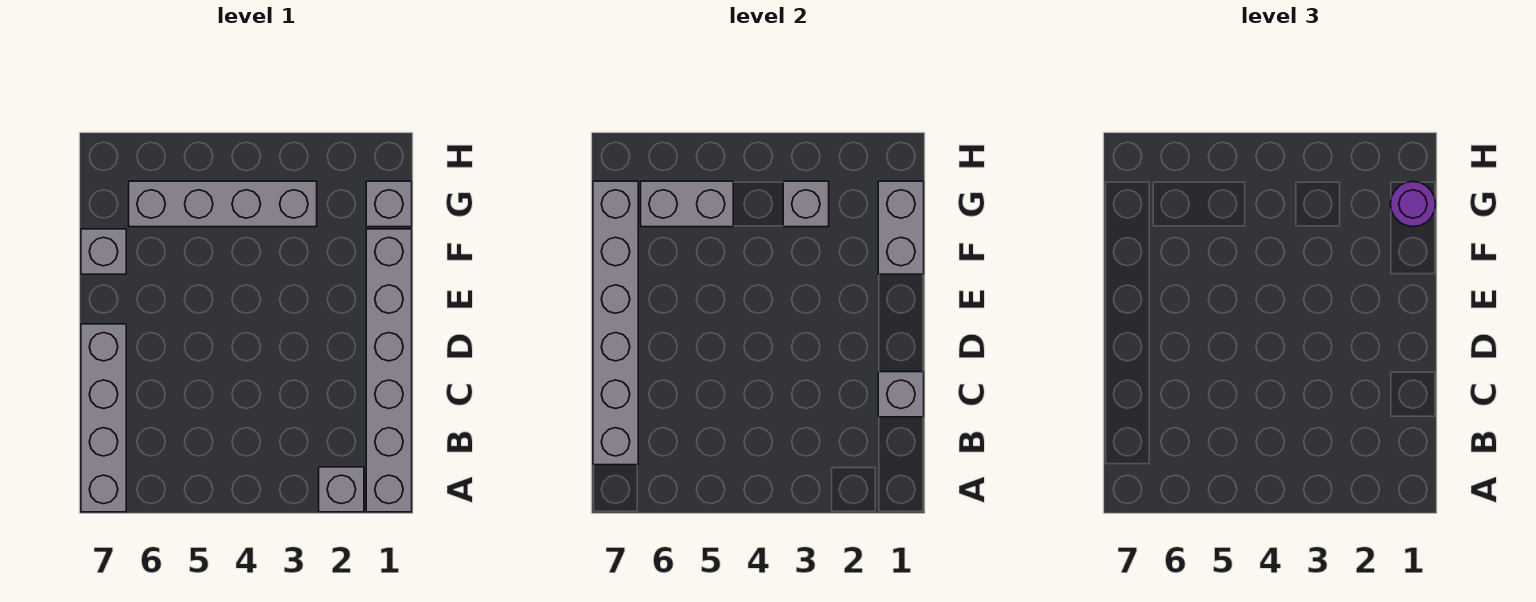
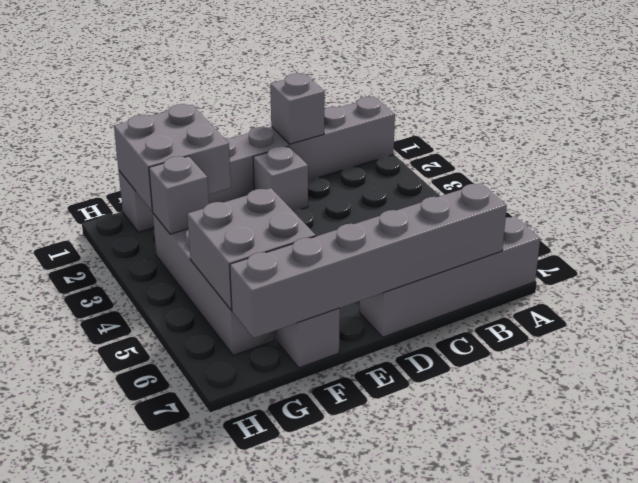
grey brick A2 level 1 -> grey brick D2 level 1
grey brick F1:G1 level 2 -> grey brick F1:G2 level 2
purple round brick G1 level 3 -> none
grey brick G5:G6 level 2 -> grey brick F5:G6 level 2

